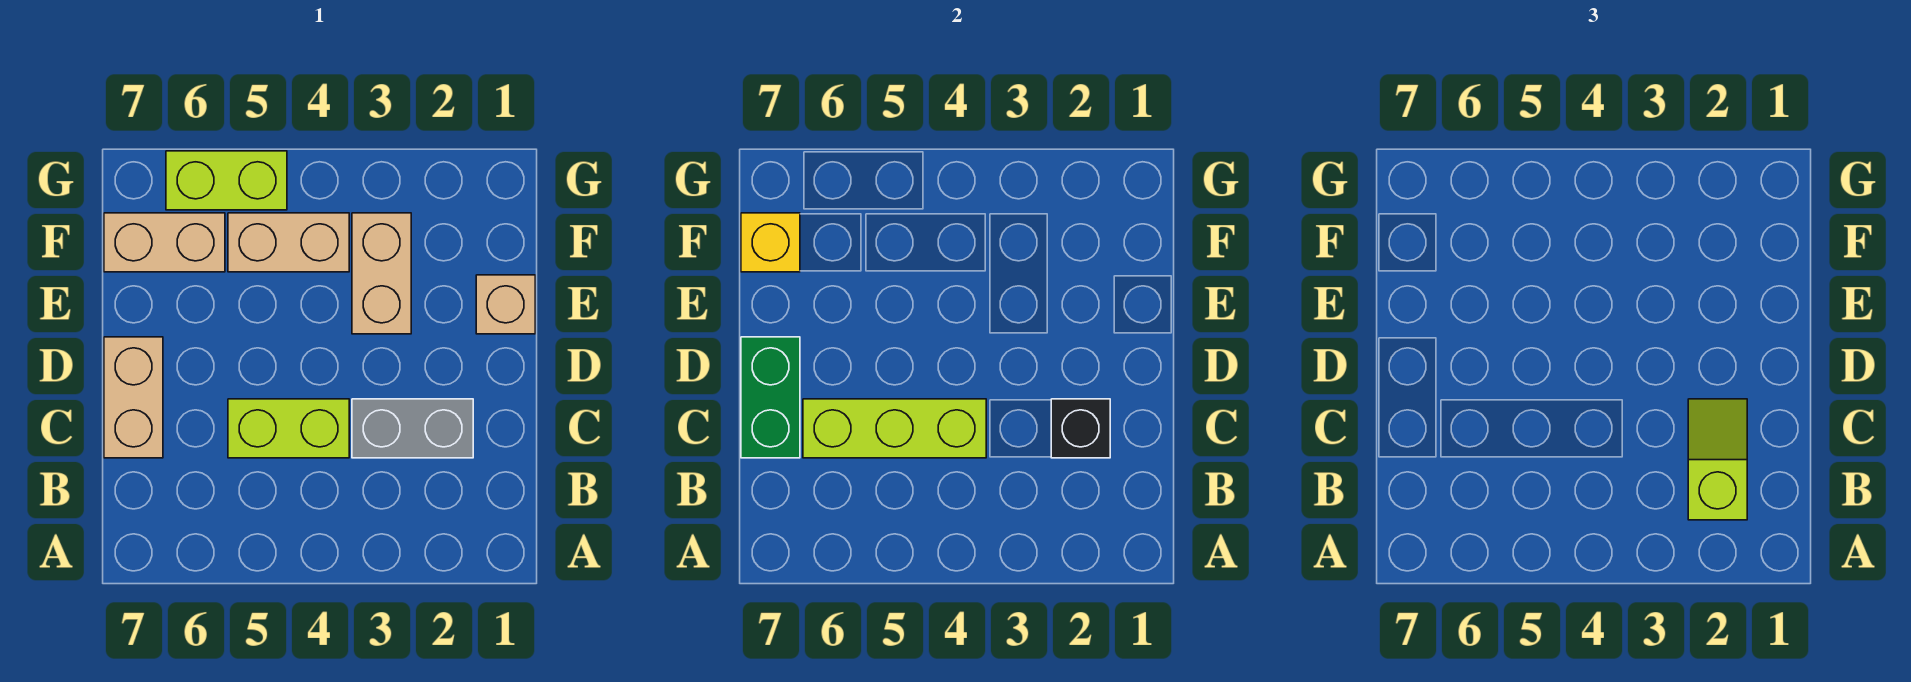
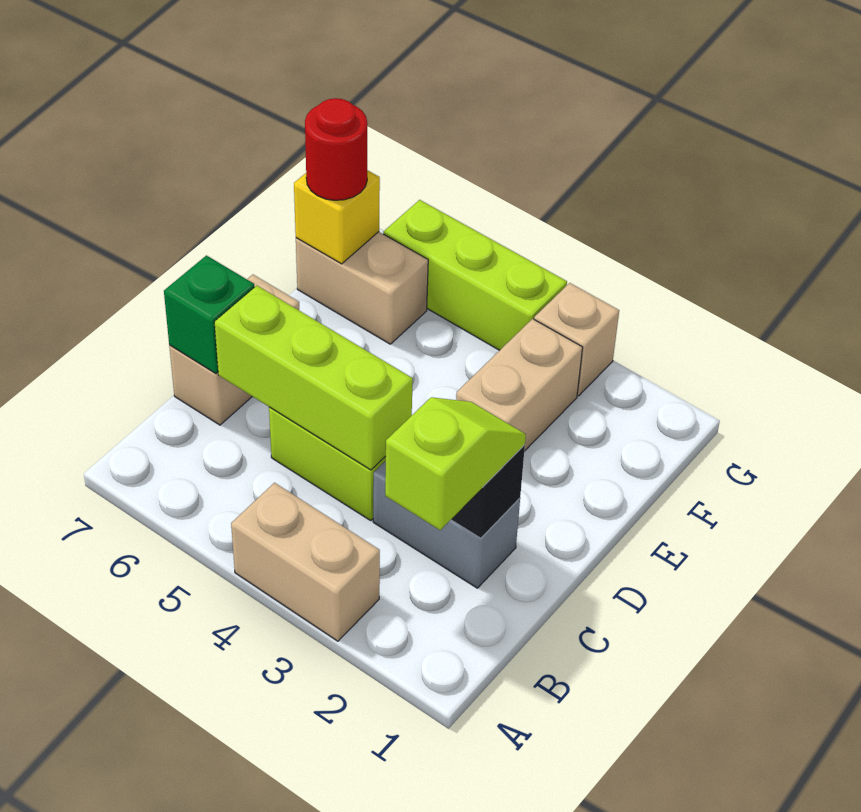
green brick C7:D7 level 2 -> green brick C7 level 2
tan brick E1 level 1 -> tan brick G3 level 1
tan brick F4:F5 level 1 -> tan brick A3:A4 level 1
none -> red round brick F7 level 3
lime brick G5:G6 level 1 -> lime brick G4:G6 level 1

